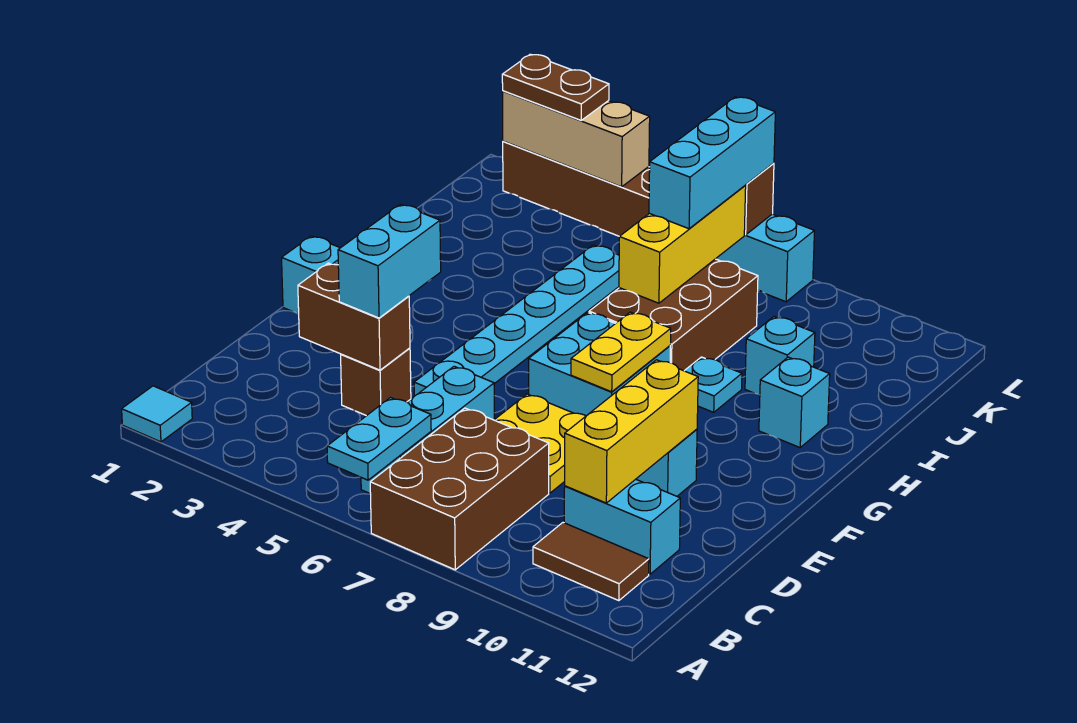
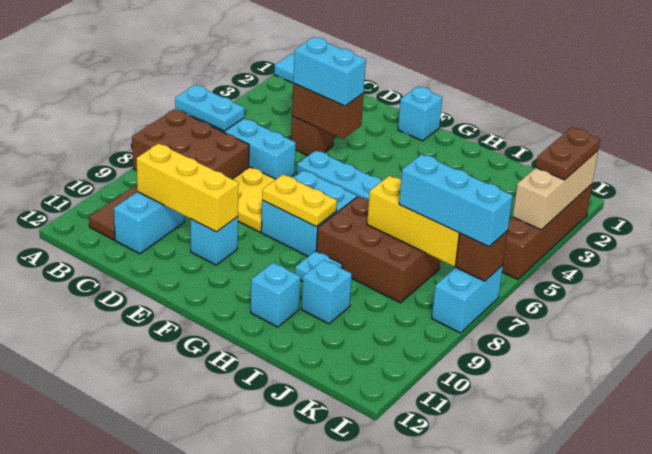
brown brick D3:D4 level 2 -> brown brick D4:E4 level 2

